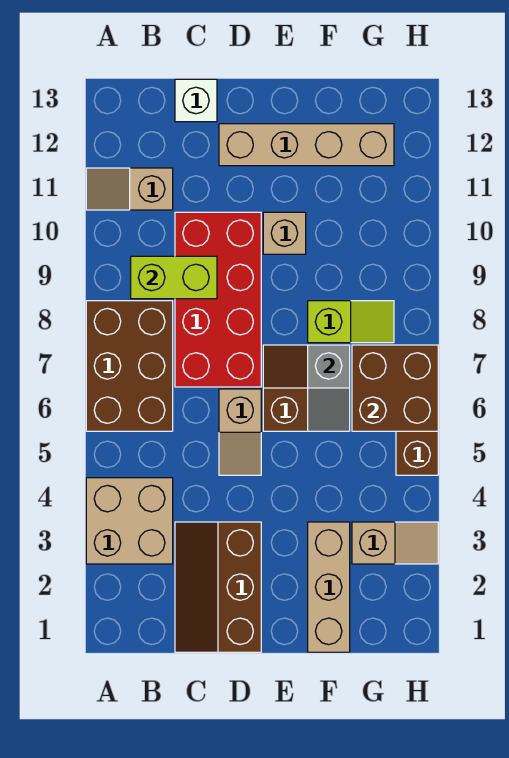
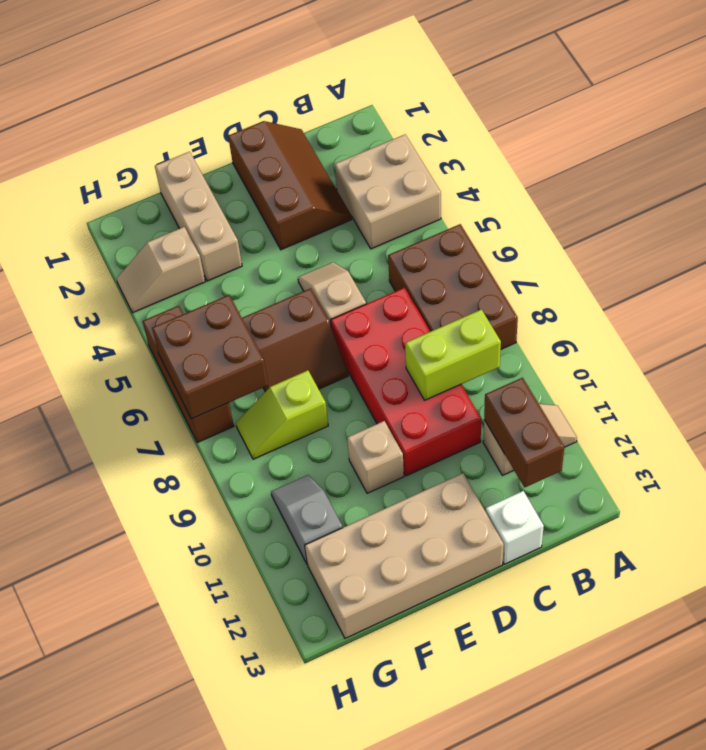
none -> brown brick B11:B12 level 2
tan brick D12:G12 level 1 -> tan brick D12:G13 level 1
grey slope F6:F7 level 2 top 7 -> grey slope G10:G11 level 1 top 11

